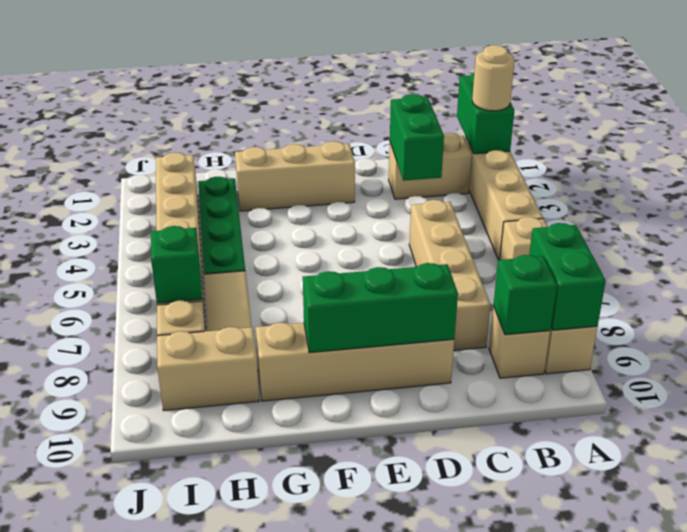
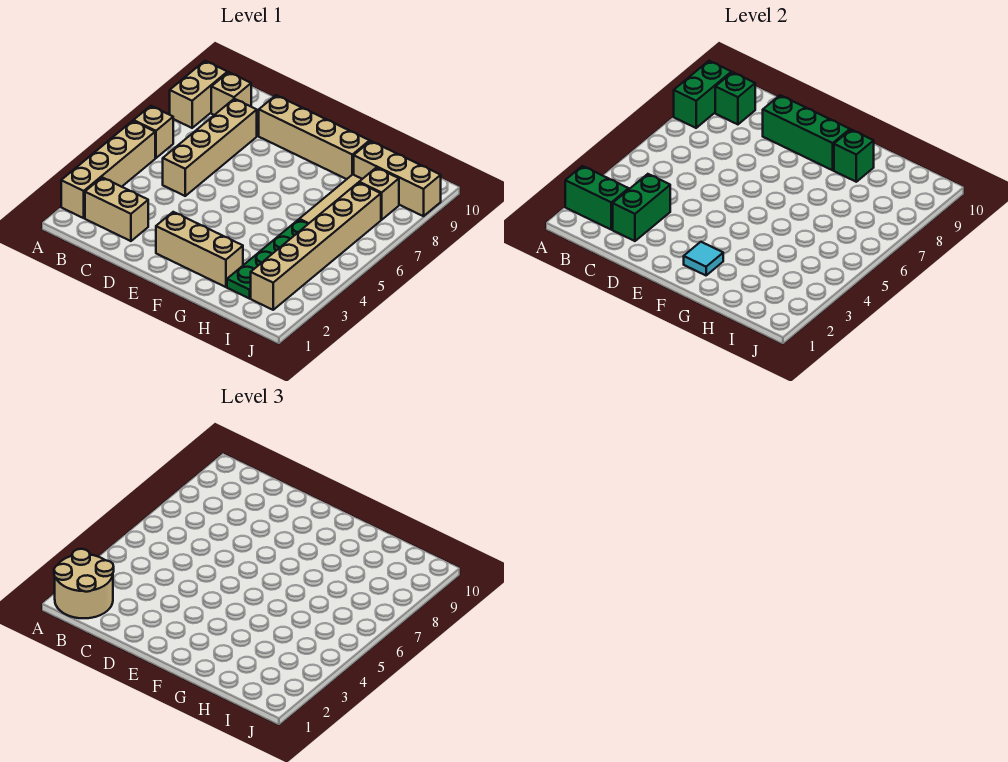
green brick A1:A2 level 2 -> green brick A2:B2 level 2
tan round brick A2 level 3 -> tan round brick A1:B2 level 3
none -> cyan tile F2 level 2
tan brick H9:I9 level 1 -> tan brick H9:J9 level 1
green brick I7 level 2 -> green brick G9 level 2

